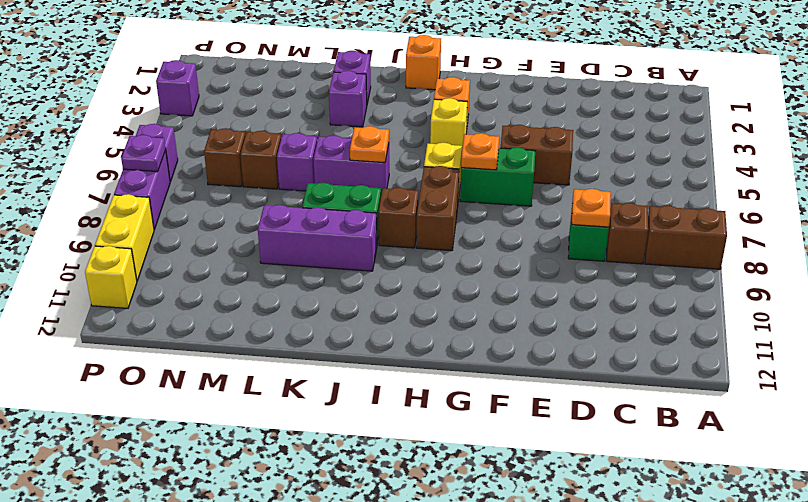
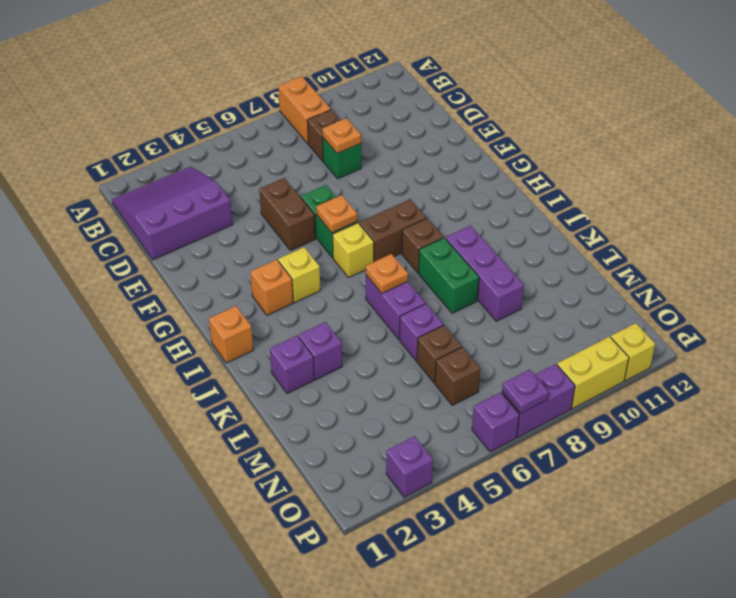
brown brick A8:B8 level 1 -> orange brick A8:B8 level 1
none -> purple slope B1:D3 level 1 top D

